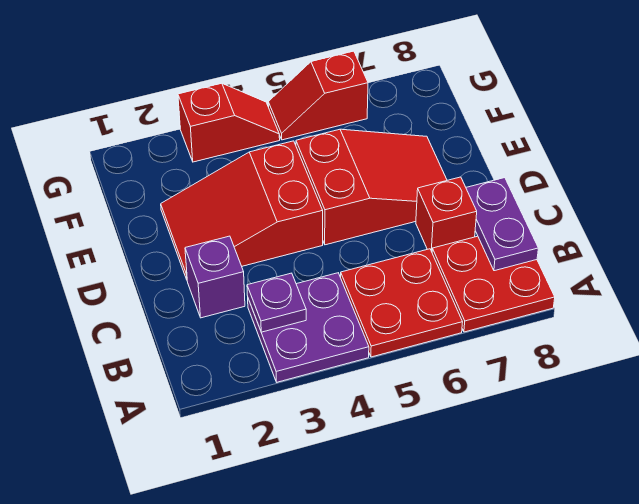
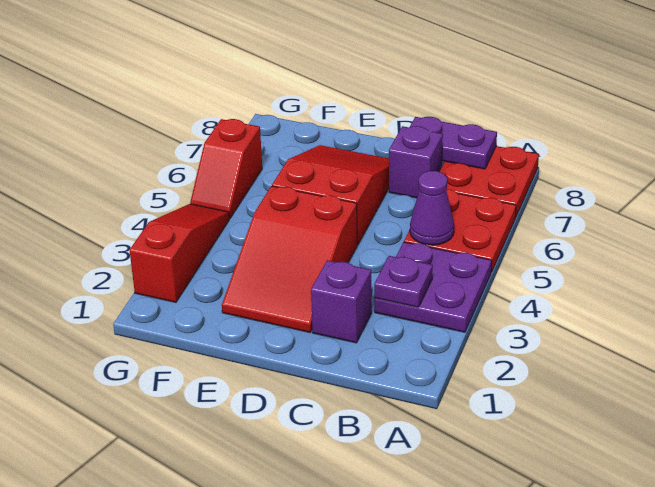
none -> purple cone B5 level 2
red brick C7 level 1 -> purple brick C7 level 1
red slope G3:G4 level 1 top 3 -> red slope G2:G4 level 1 top 2

